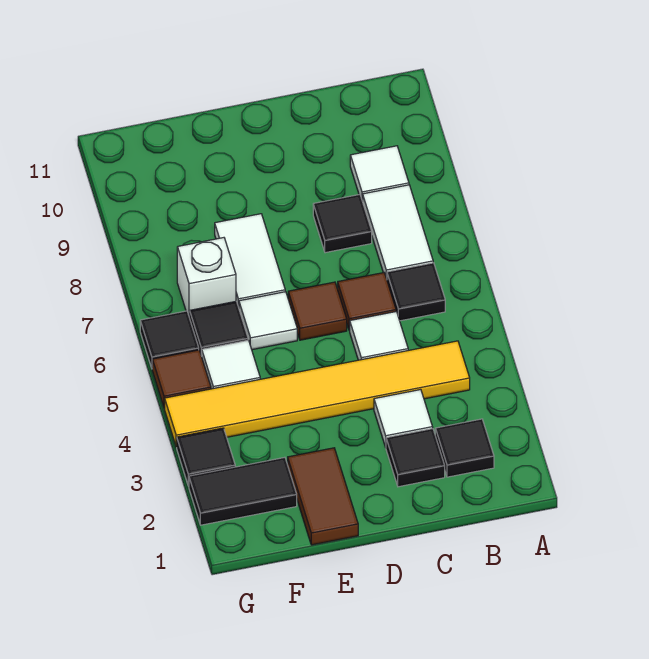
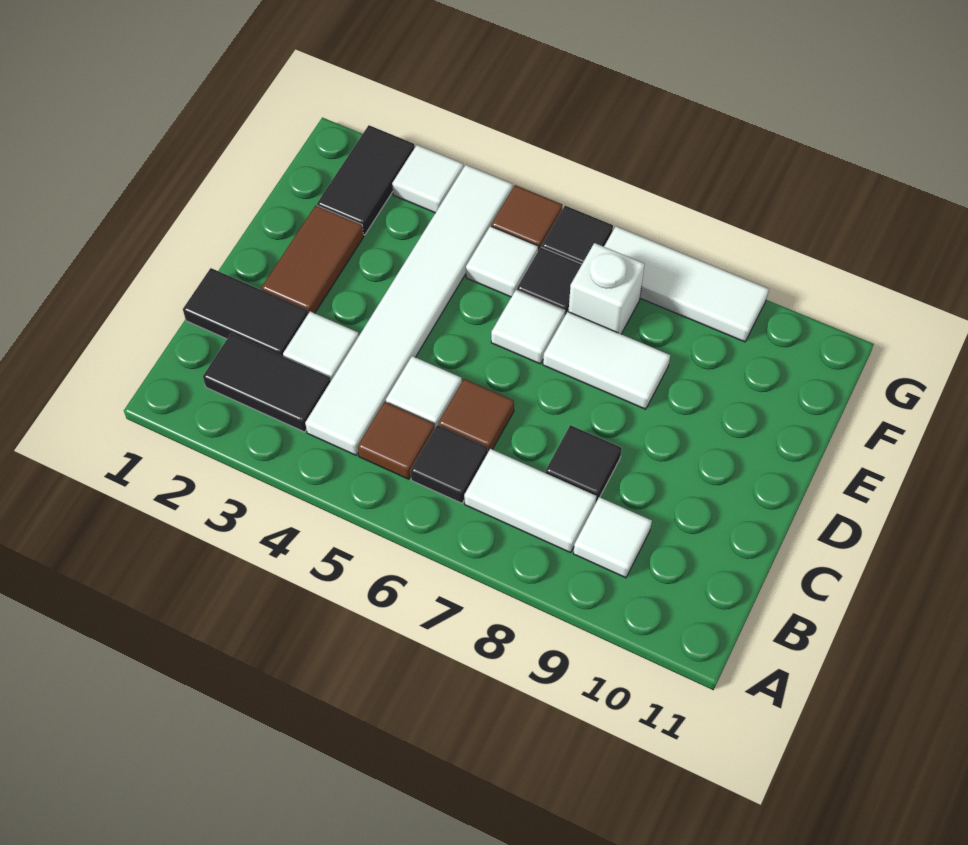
black tile B2 level 1 -> black tile B2:B3 level 1
yellow tile B4:G4 level 1 -> white tile B4:G4 level 1
black tile C2 level 1 -> black tile C1:C2 level 1
brown tile D6 level 1 -> brown tile B5 level 1
brown tile E1:E2 level 1 -> brown tile D2:E2 level 1
black tile G3 level 1 -> white tile G3 level 1
none -> white tile G7:G9 level 1

